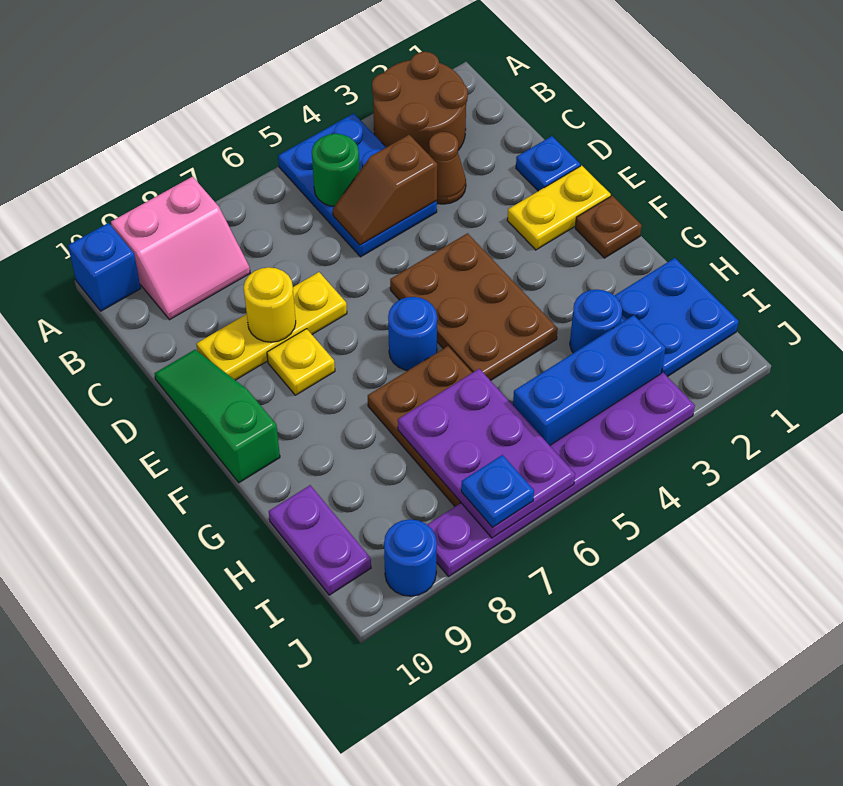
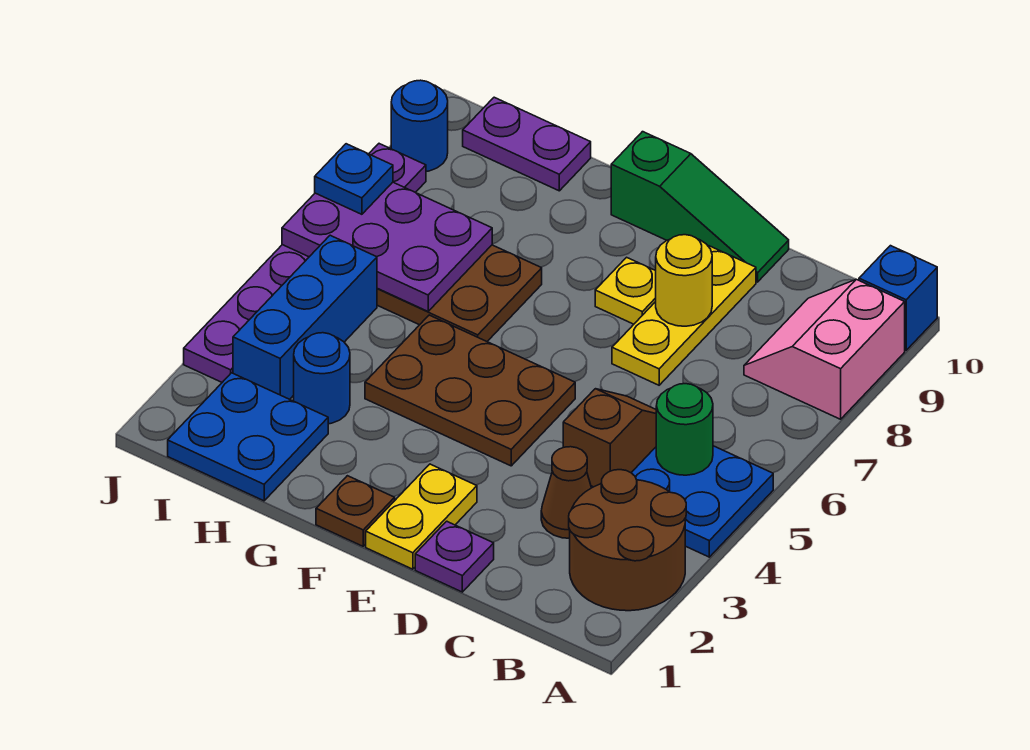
blue plate D1 level 1 -> purple plate D1 level 1
blue round brick F6 level 1 -> none

